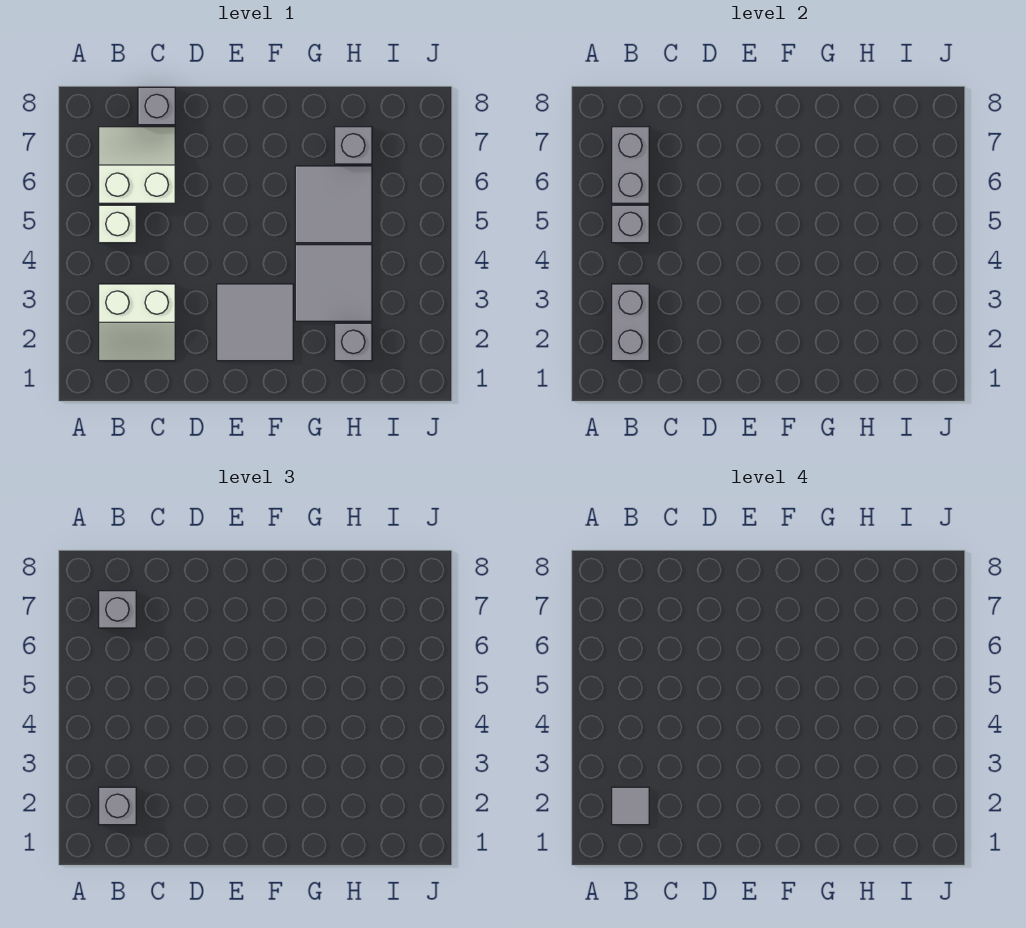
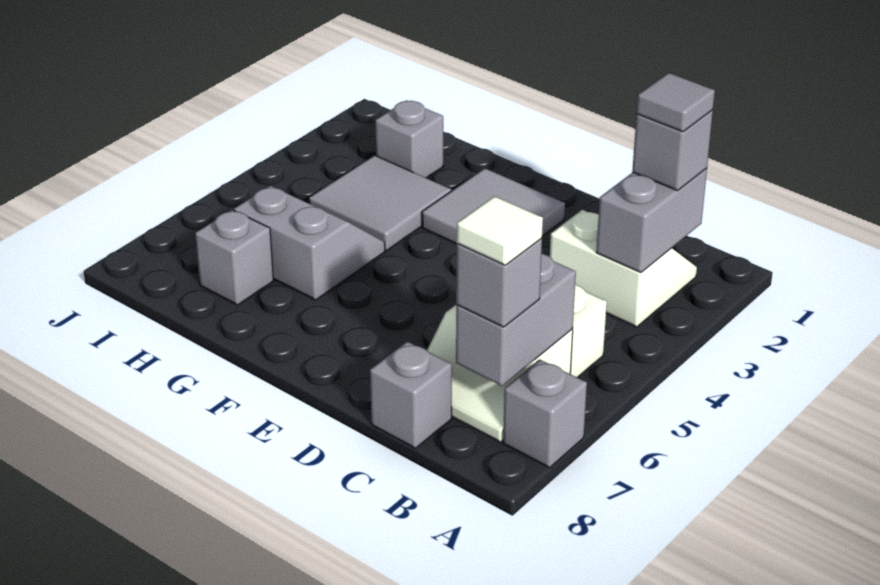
grey brick B5 level 2 -> grey brick A7 level 1
none -> white tile B7 level 4
grey tile G5:H6 level 1 -> grey slope G5:H6 level 1 top 6

